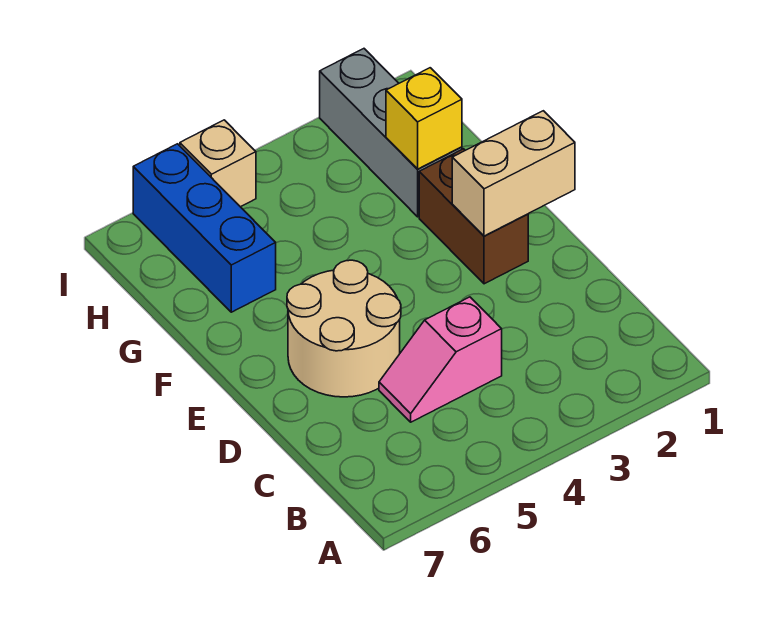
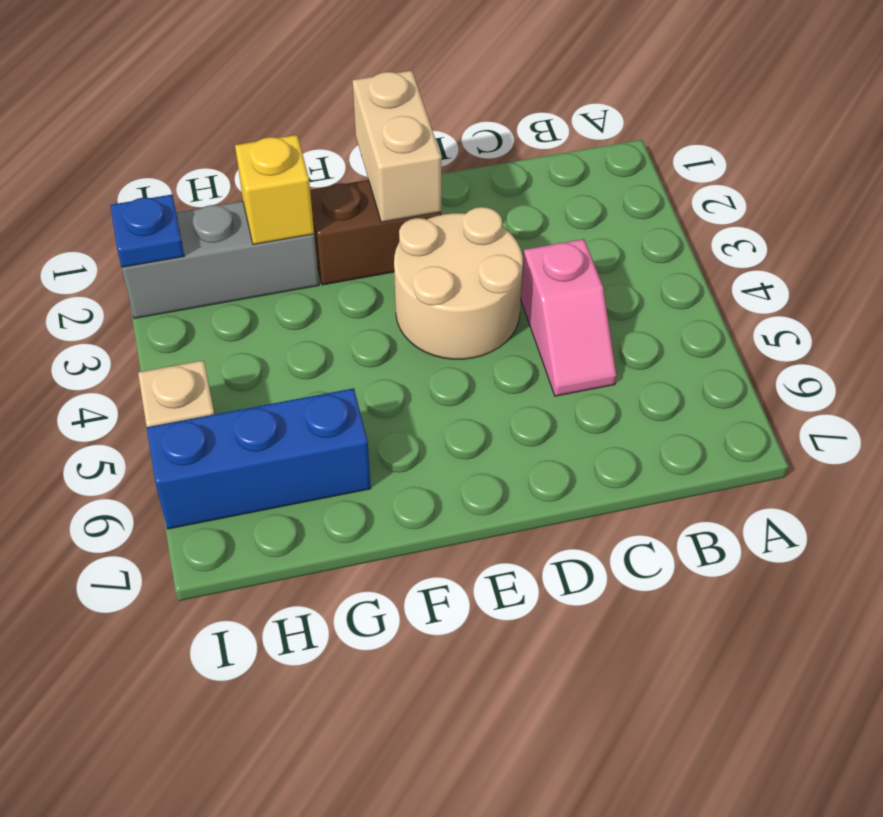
tan round brick D5:E6 level 1 -> tan round brick D3:E4 level 1
none -> blue plate I2 level 2

